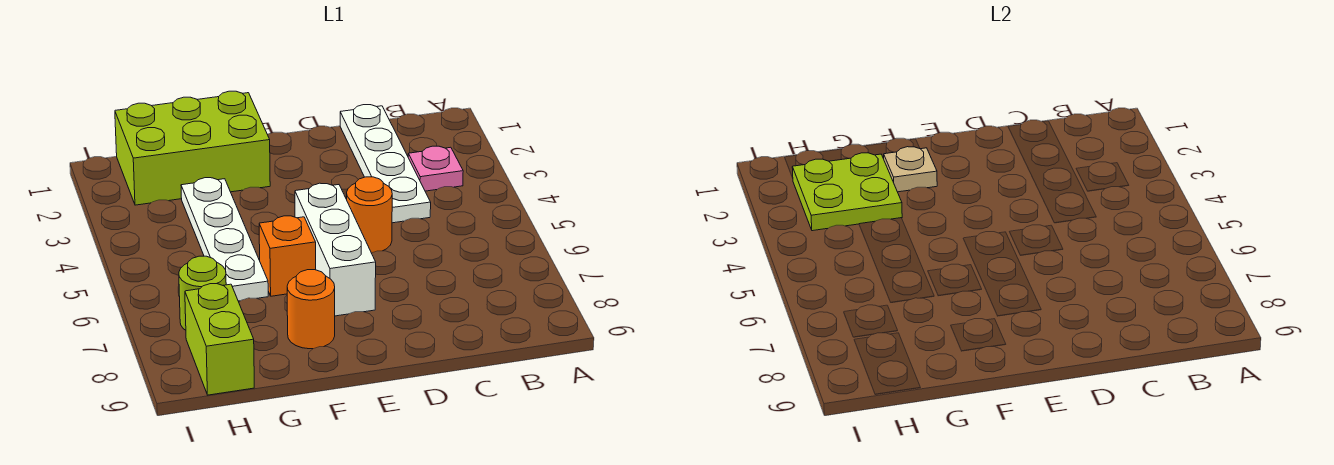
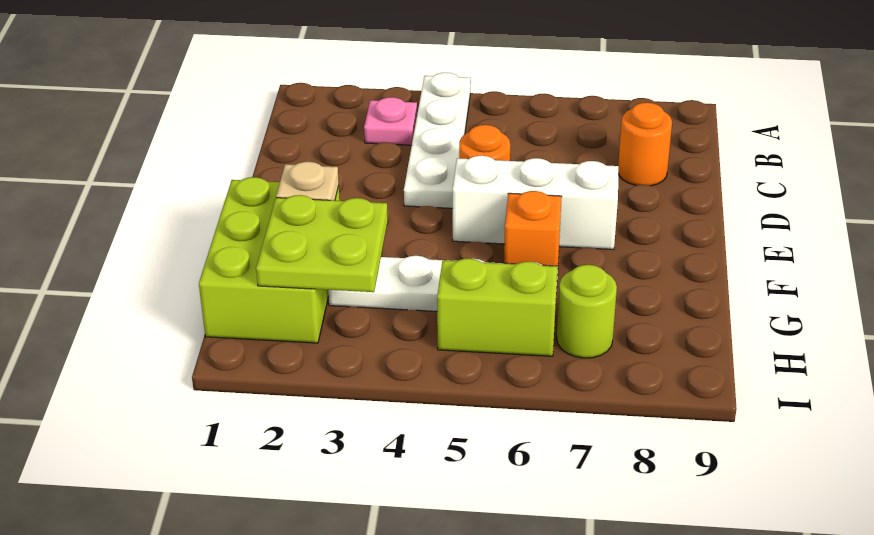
white plate C1:C4 level 1 -> white plate A4:D4 level 1
orange round brick F8 level 1 -> orange round brick C8 level 1
lime brick H8:H9 level 1 -> lime brick H5:H6 level 1

